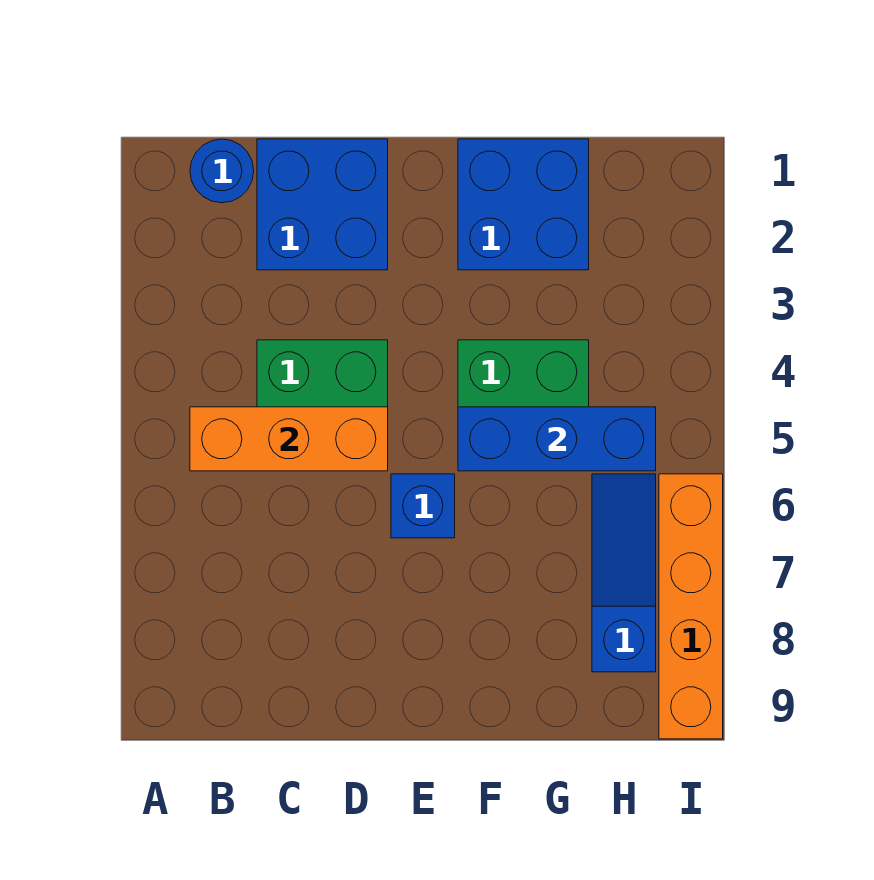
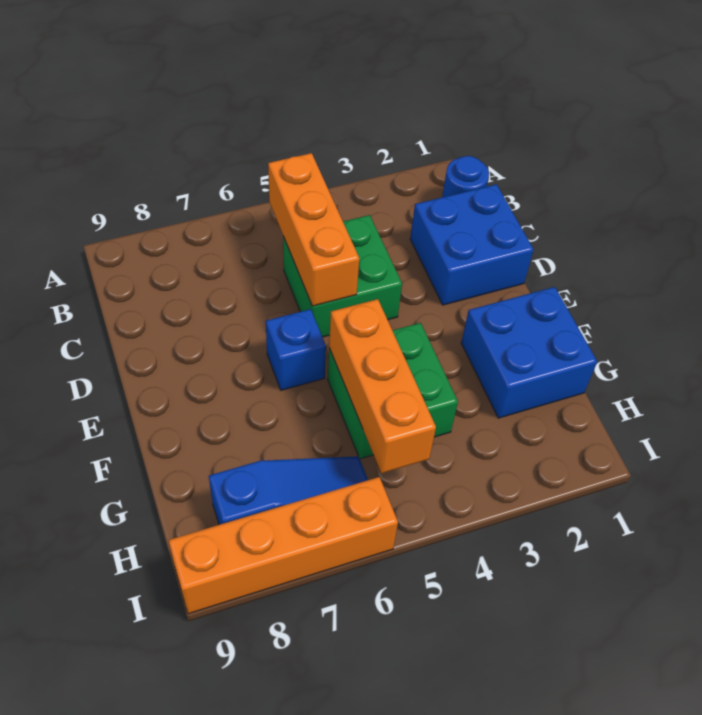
blue brick F5:H5 level 2 -> orange brick F5:H5 level 2

